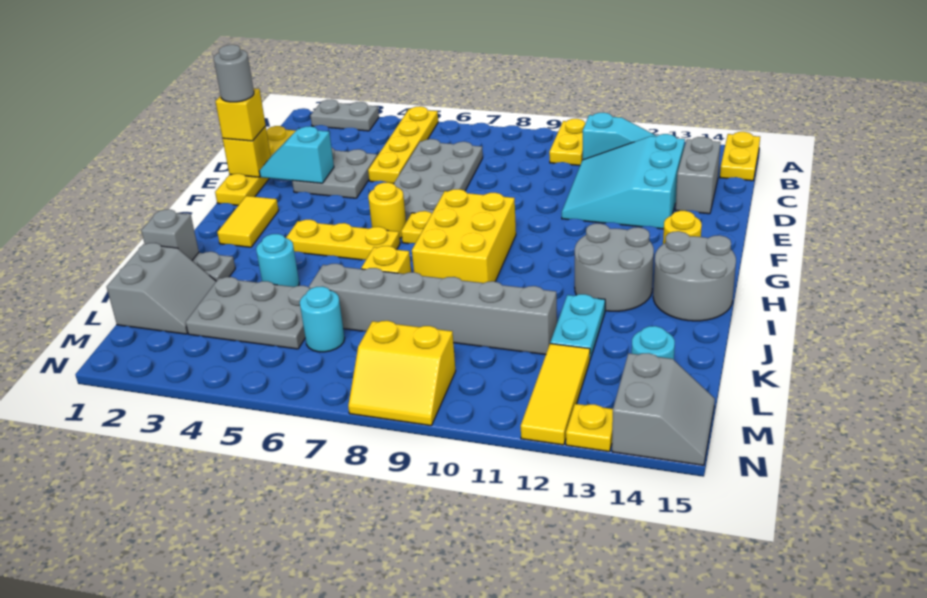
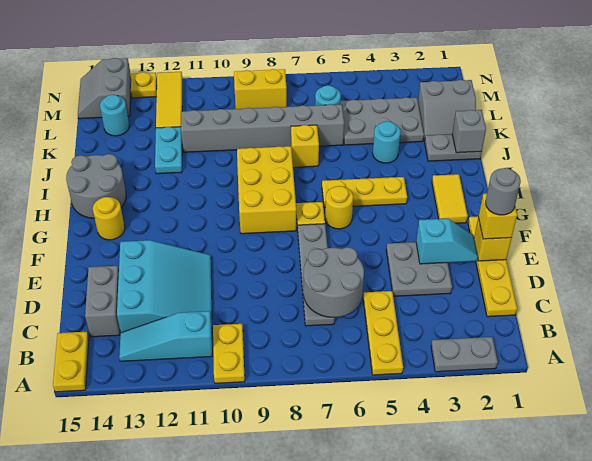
yellow plate A5:D5 level 1 -> yellow plate A5:C5 level 1
grey plate C6:F7 level 1 -> grey plate C7:F7 level 1
grey round brick H12:I13 level 1 -> grey round brick C6:D7 level 2
grey slope K1:L2 level 1 top 1 -> grey slope K1:L2 level 1 top L

